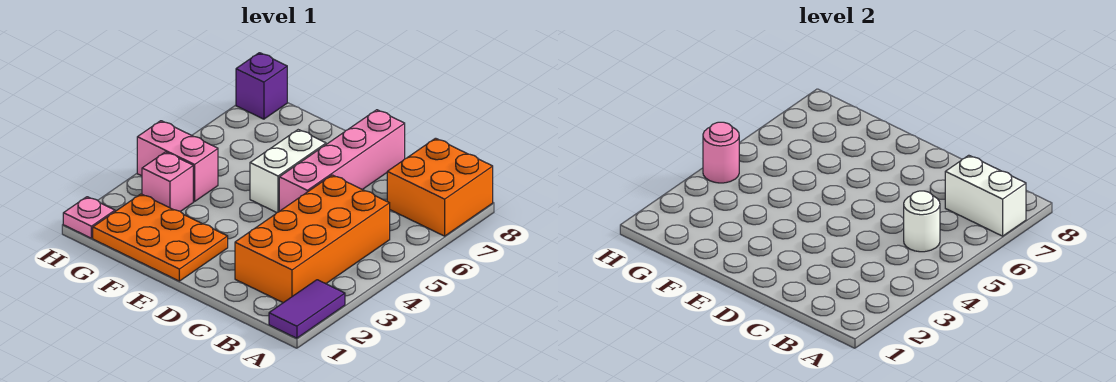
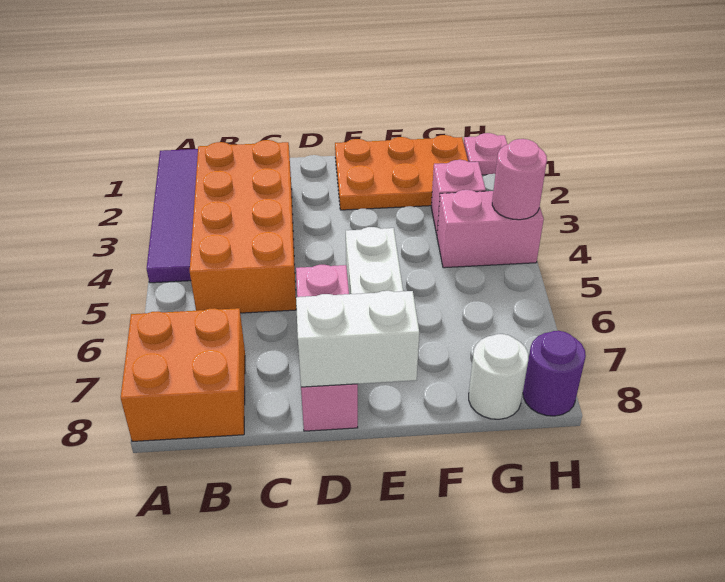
purple tile A1:A2 level 1 -> purple tile A1:A4 level 1
white brick A7:B7 level 2 -> white brick D8:E8 level 2
white round brick B5 level 2 -> white round brick G8 level 1
pink brick D5:D8 level 1 -> pink brick D6:D8 level 1
purple brick H8 level 1 -> purple round brick H8 level 1

